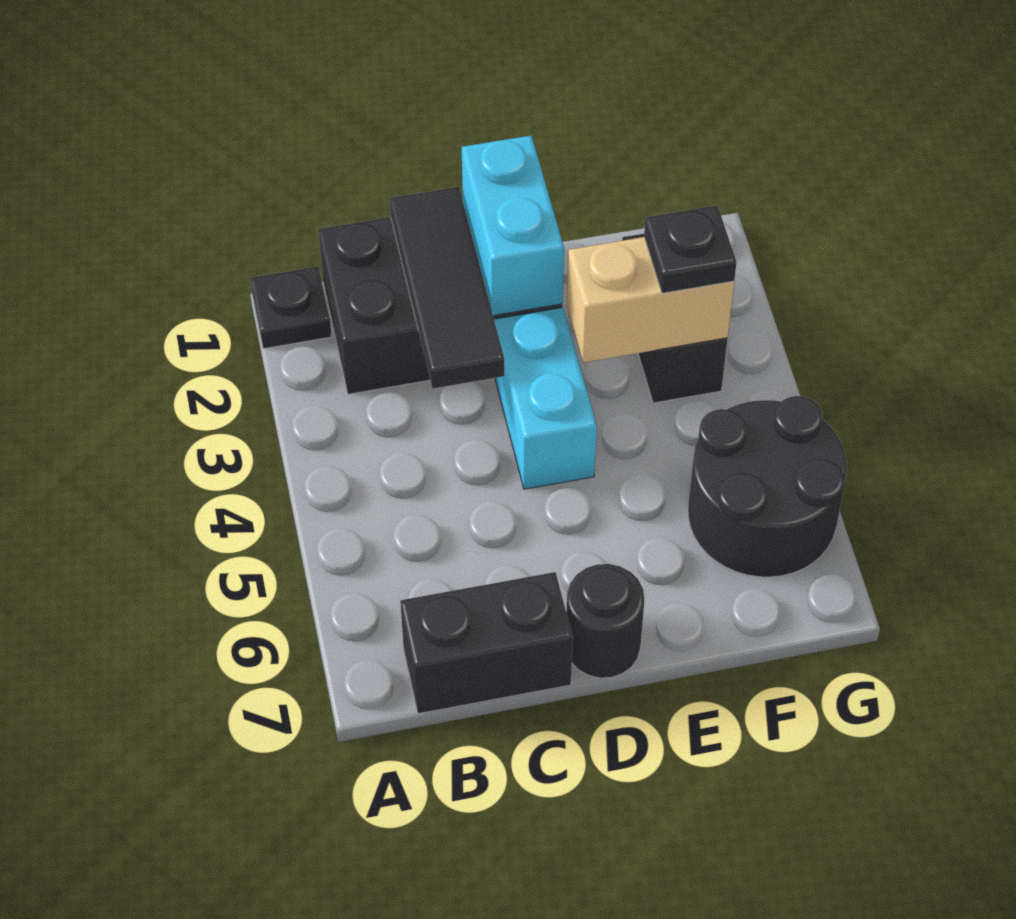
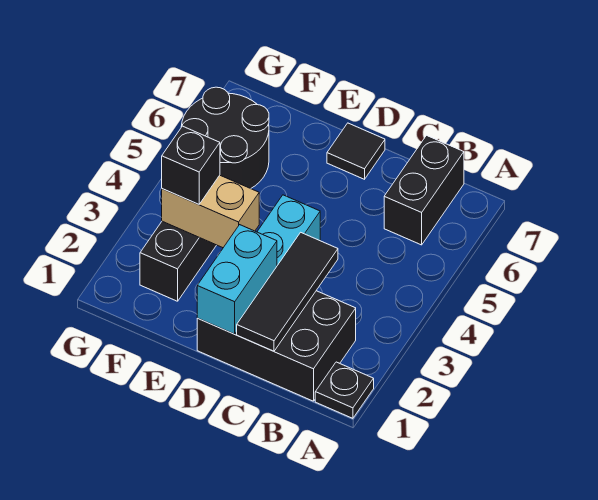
black brick B7:C7 level 1 -> black brick B6:B7 level 1
black round brick D7 level 1 -> black tile D7 level 1
black plate F3 level 3 -> black brick F3 level 3

